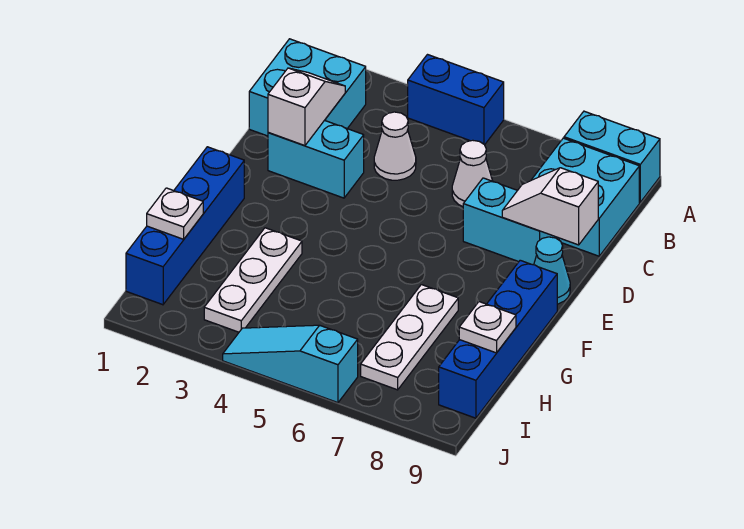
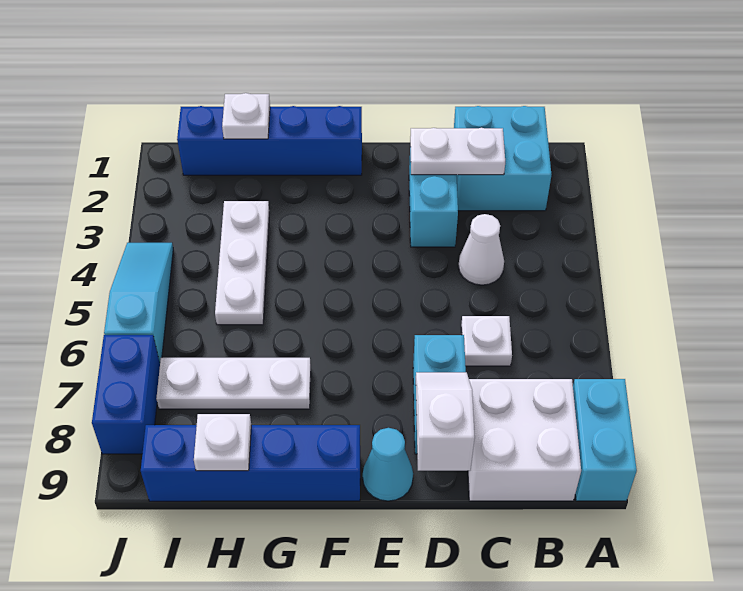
blue brick A4:A5 level 1 -> blue brick J7:J8 level 1
cyan brick B8:C9 level 1 -> white brick B8:C9 level 1
white slope C2:D2 level 2 top D -> white plate C2:D2 level 2
white cone C6 level 1 -> white plate C6 level 1
white plate G3:I3 level 1 -> white plate H3:H5 level 1

